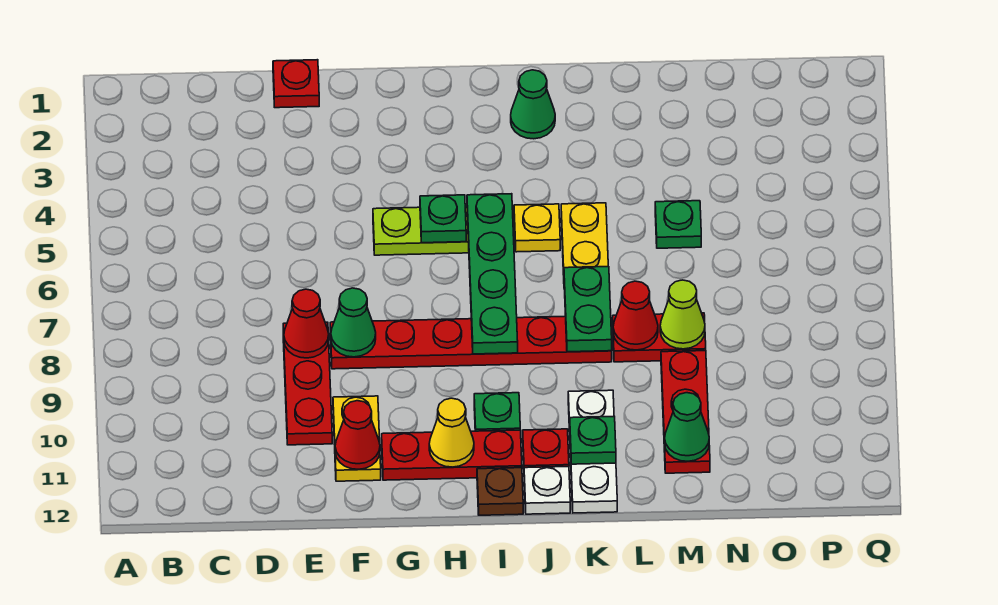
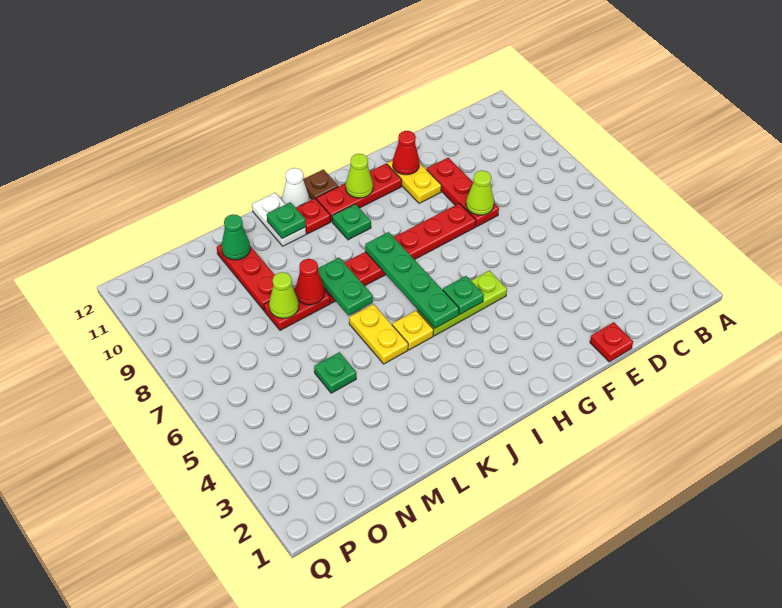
red cone E8 level 2 -> lime cone E8 level 2
green cone F8 level 2 -> none
yellow cone H11 level 2 -> lime cone H11 level 2
green cone J2 level 1 -> none
white plate J12 level 1 -> white cone J12 level 1
white plate K10:K12 level 1 -> white plate K11:K12 level 1

